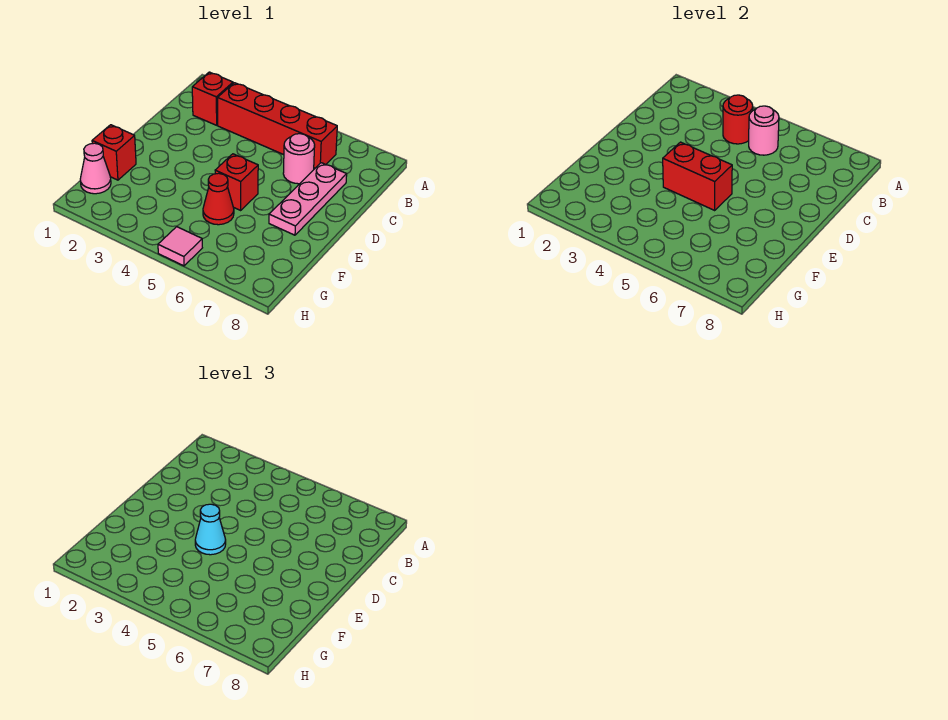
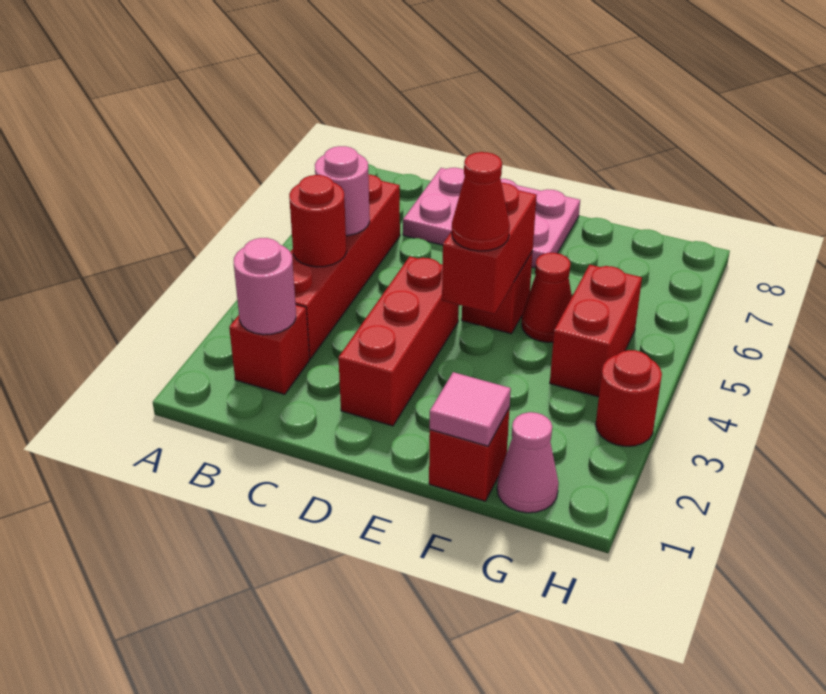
pink round brick C6 level 1 -> pink round brick B2 level 2
pink plate C7:E7 level 1 -> pink plate C7:E8 level 1
none -> red brick D2:D4 level 1
cyan cone E4 level 3 -> red cone E4 level 3
none -> red brick G4:G5 level 1
none -> red round brick H3 level 1
pink tile H5 level 1 -> pink tile F1 level 2

